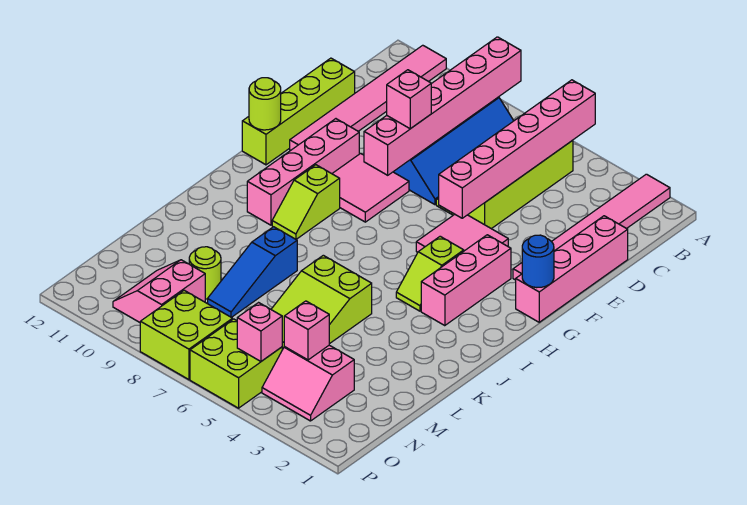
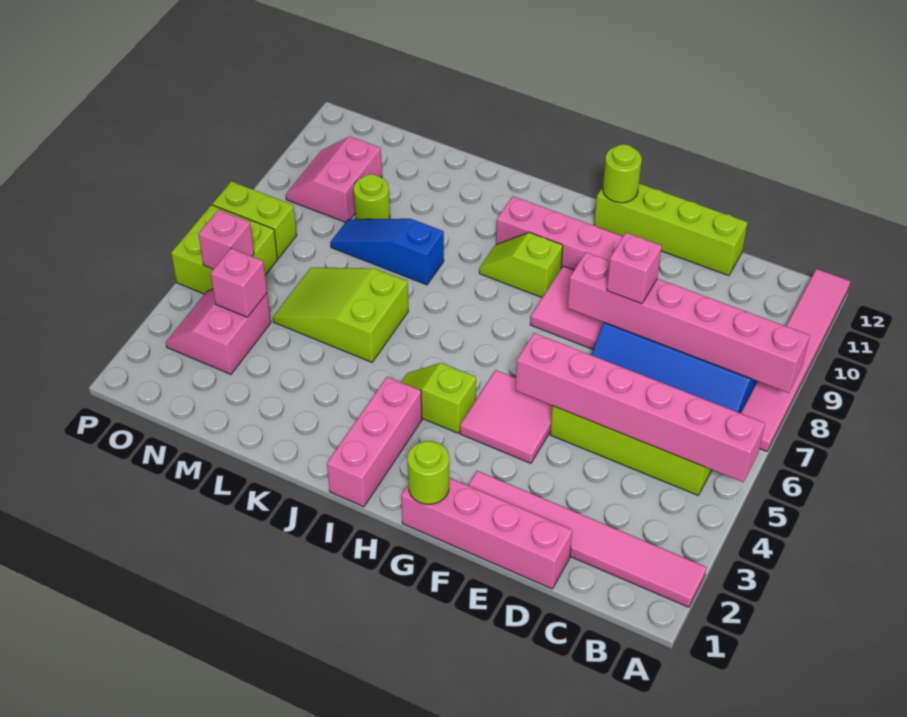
pink tile A11:F11 level 1 -> pink tile A7:A12 level 1
blue round brick G1 level 2 -> lime round brick G1 level 2
pink brick G3:I3 level 1 -> pink brick I1:I3 level 1
pink slope N9:O10 level 1 top 9 -> pink slope N9:O10 level 1 top N
lime brick O7:P8 level 1 -> lime brick O7:P7 level 1

